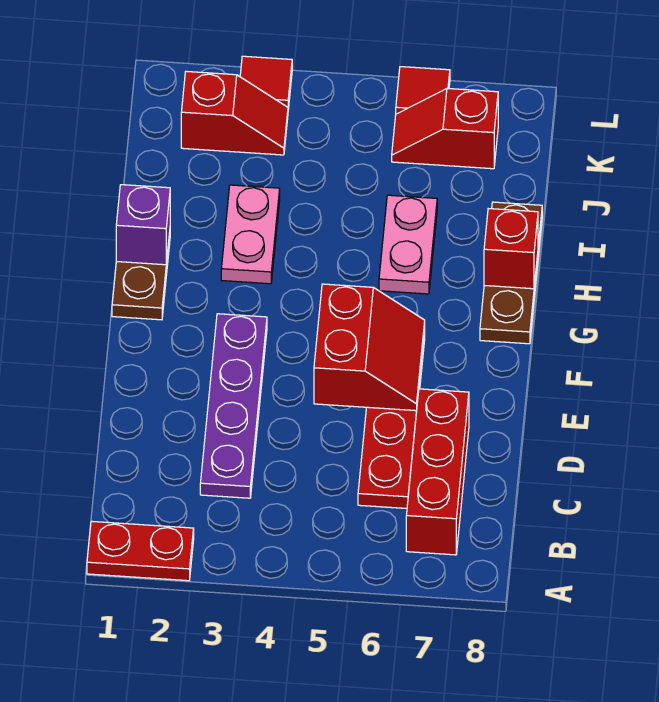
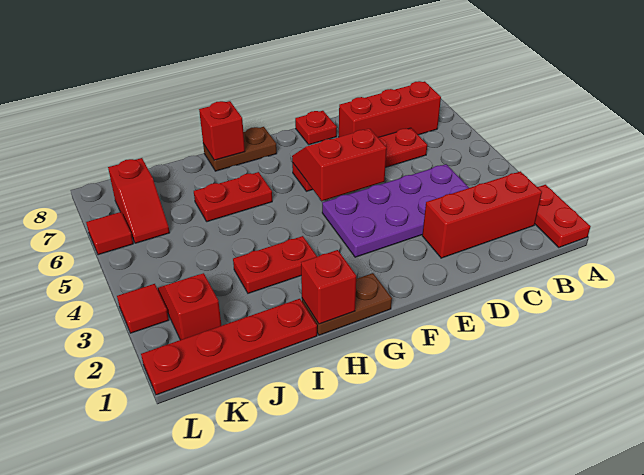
none -> red brick B2:D2 level 1
purple plate C3:F3 level 1 -> purple plate C3:F4 level 1
none -> red plate E8 level 1
brown plate G8:I8 level 1 -> brown plate G8:H8 level 1
purple brick H1 level 2 -> red brick H1 level 2
pink plate H3:I3 level 1 -> red plate H3:I3 level 1
pink plate H6:I6 level 1 -> red plate H6:I6 level 1
none -> red plate I1:L1 level 1

